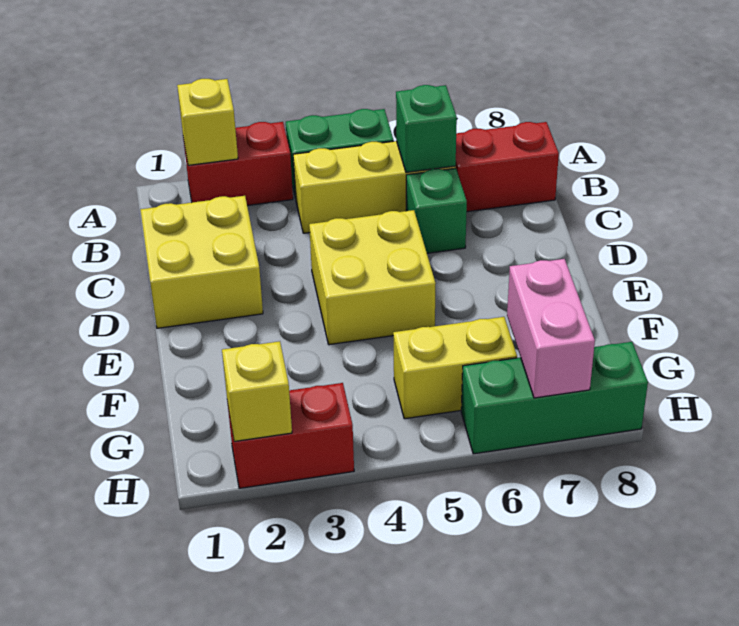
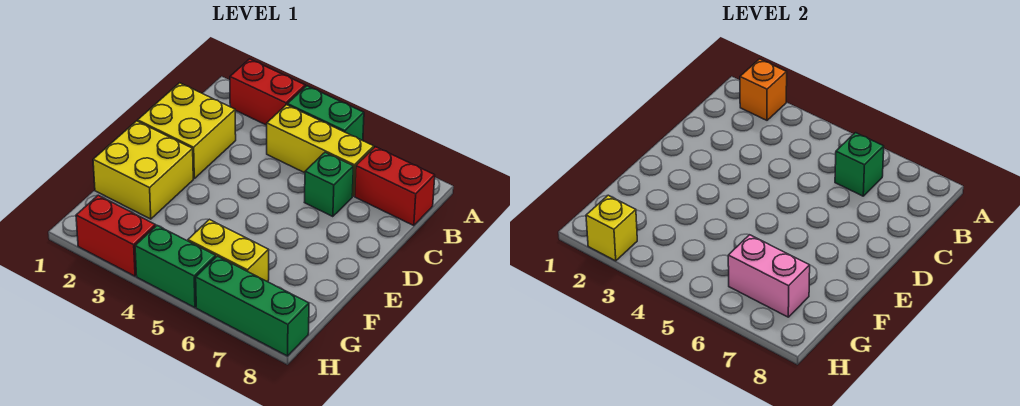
yellow brick A2 level 2 -> orange brick A2 level 2
yellow brick D4:E5 level 1 -> yellow brick E1:F2 level 1
pink brick G7:H7 level 2 -> pink brick G6:G7 level 2
none -> green brick H4:H5 level 1

